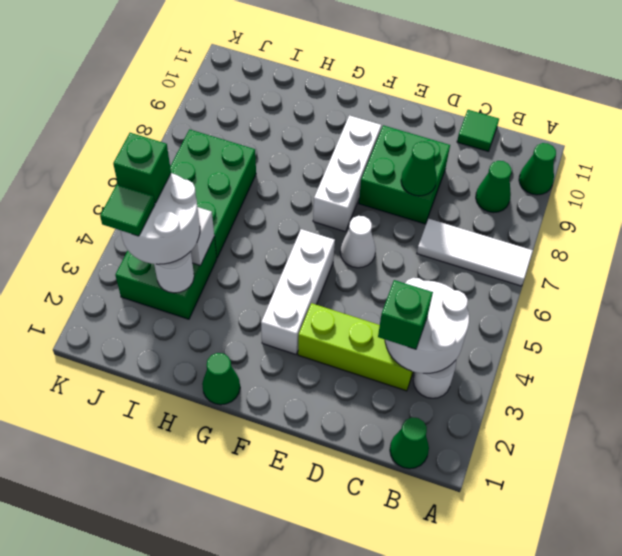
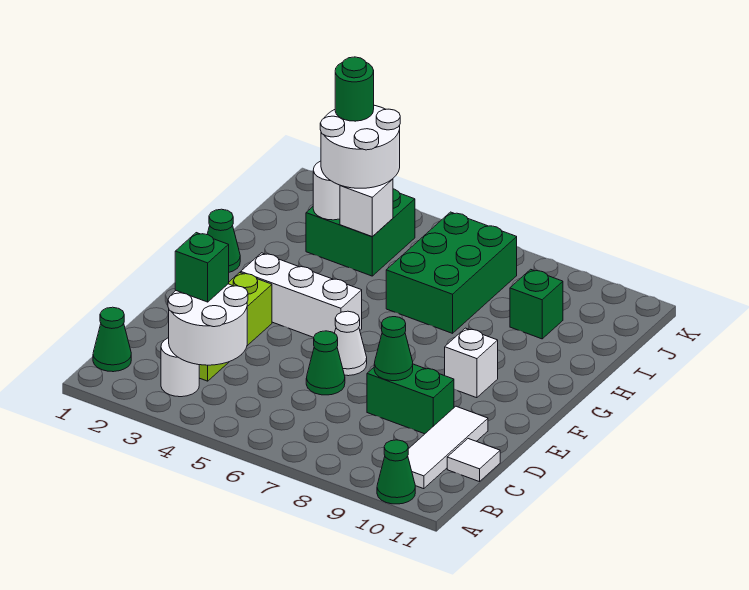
white tile A7:C7 level 1 -> white tile B10:D10 level 1
green cone B9 level 1 -> green cone D6 level 1
green tile C11 level 1 -> white tile C11 level 1
green brick D8:E9 level 1 -> green brick D8:D9 level 1
white brick F7:F9 level 1 -> white brick F9 level 1
green brick I5:J7 level 1 -> green brick H6:J7 level 1
green tile J3 level 4 -> green round brick J3 level 4
green brick J4 level 4 -> green brick I9 level 1

